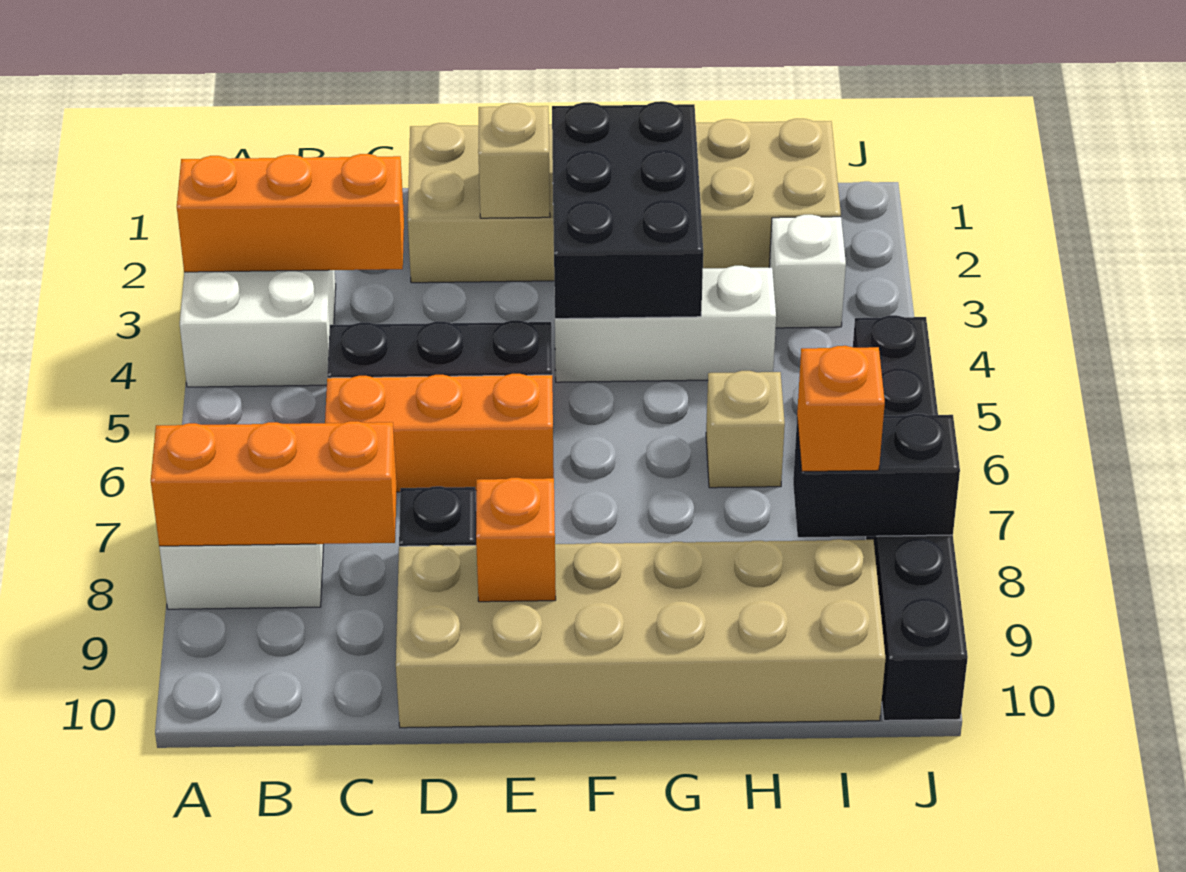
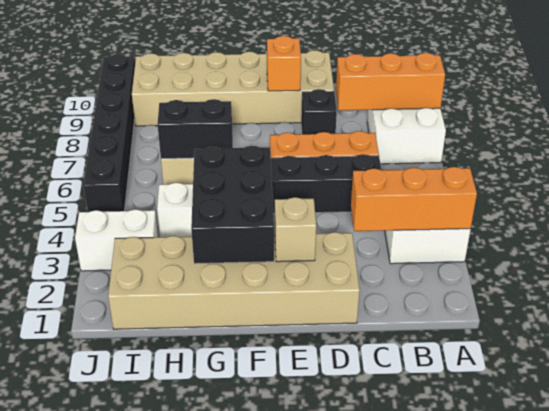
white brick I3 level 1 -> white brick I3:J3 level 1
black brick I8:J8 level 2 -> black brick G6:H6 level 2
orange brick I8 level 3 -> none

